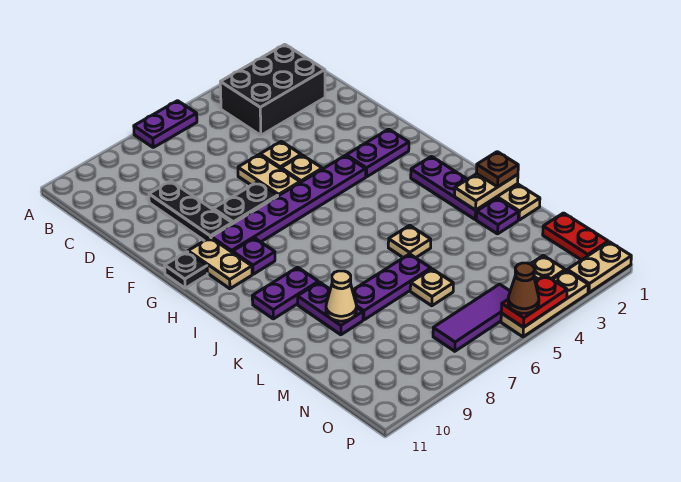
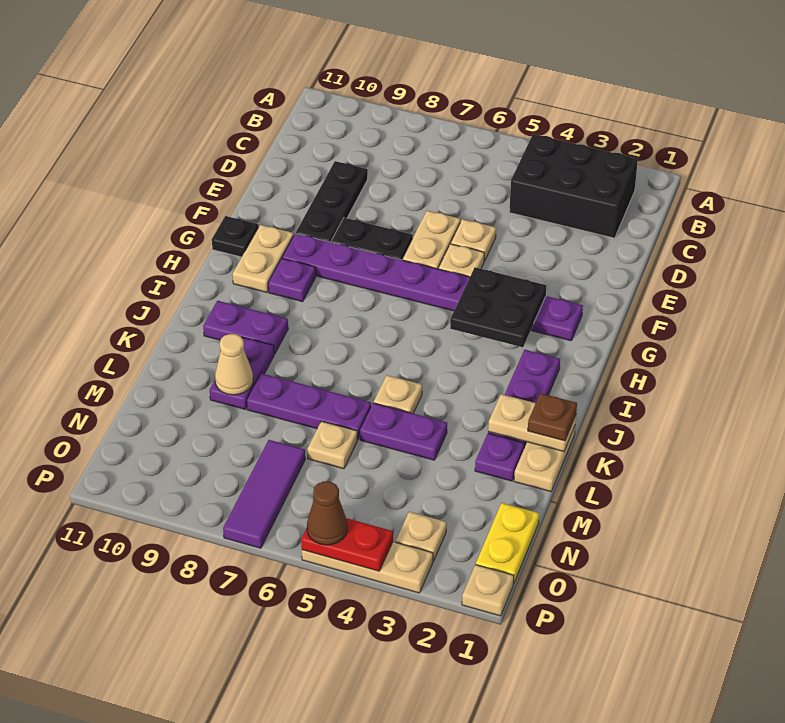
purple plate A6:A7 level 1 -> purple plate L4:L5 level 1
none -> black plate G3:H4 level 2
red plate N1:O1 level 1 -> yellow plate N1:O1 level 1
purple tile O5:O7 level 1 -> purple tile N7:P7 level 1
tan plate P1:P2 level 1 -> tan plate P1 level 1

